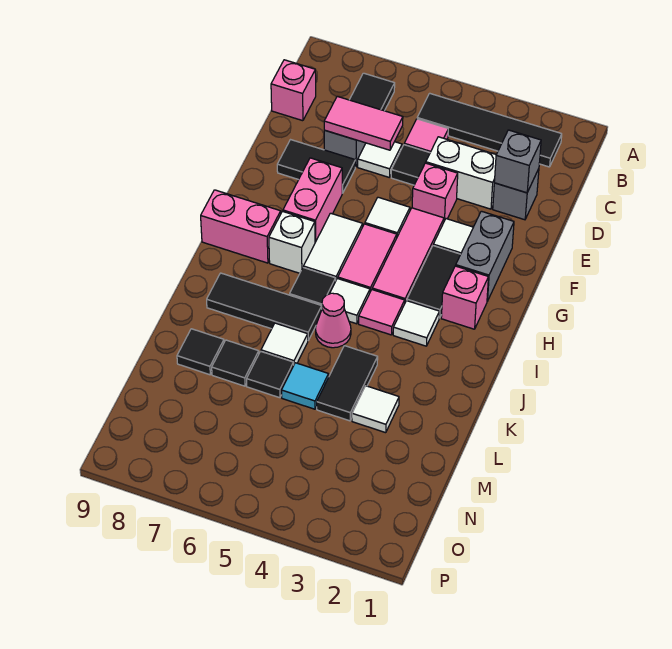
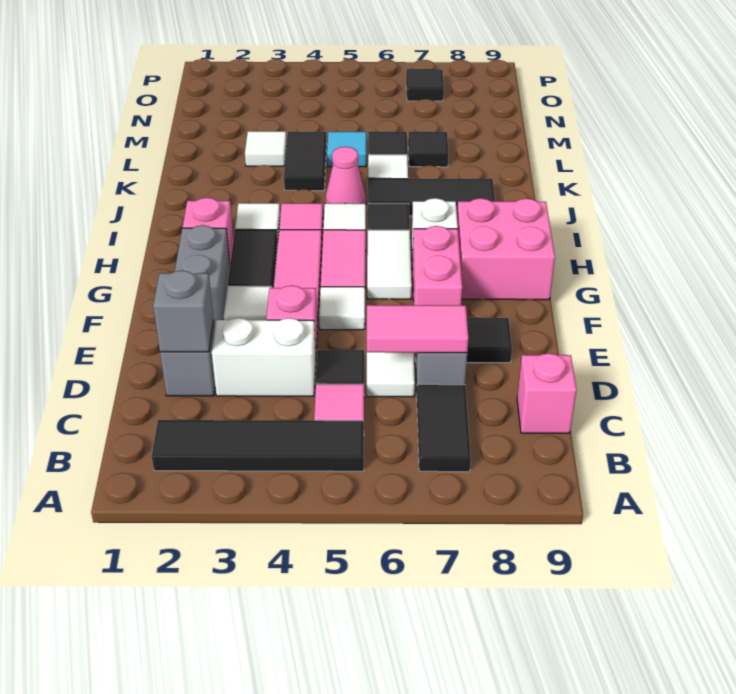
pink brick H8:H9 level 1 -> pink brick G8:H9 level 1
black tile L8 level 1 -> black tile O7 level 1

